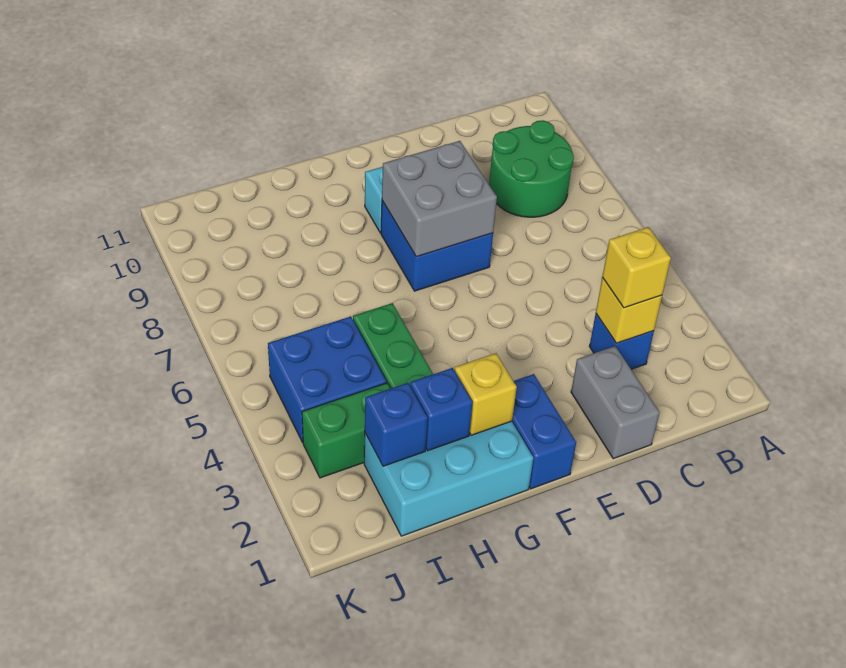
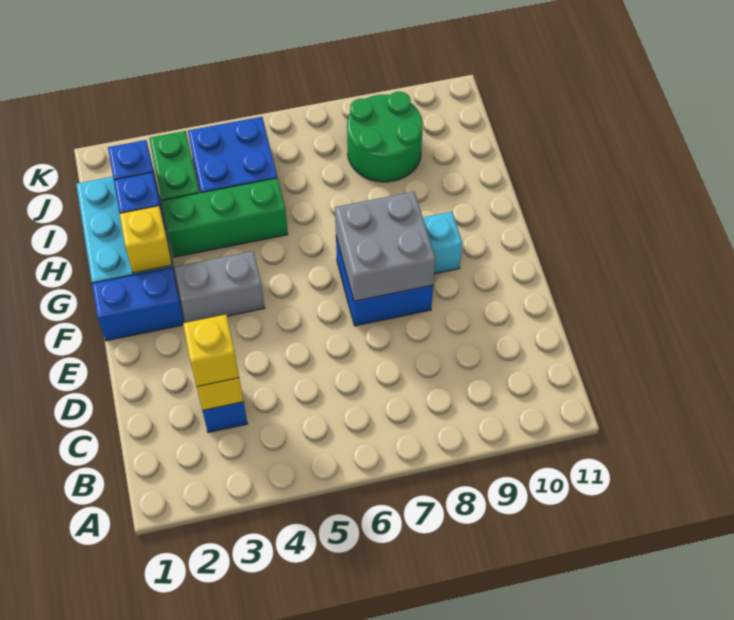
green round brick B8:C9 level 1 -> green round brick I8:J9 level 1
grey brick D1:D2 level 1 -> grey brick F3:F4 level 1

